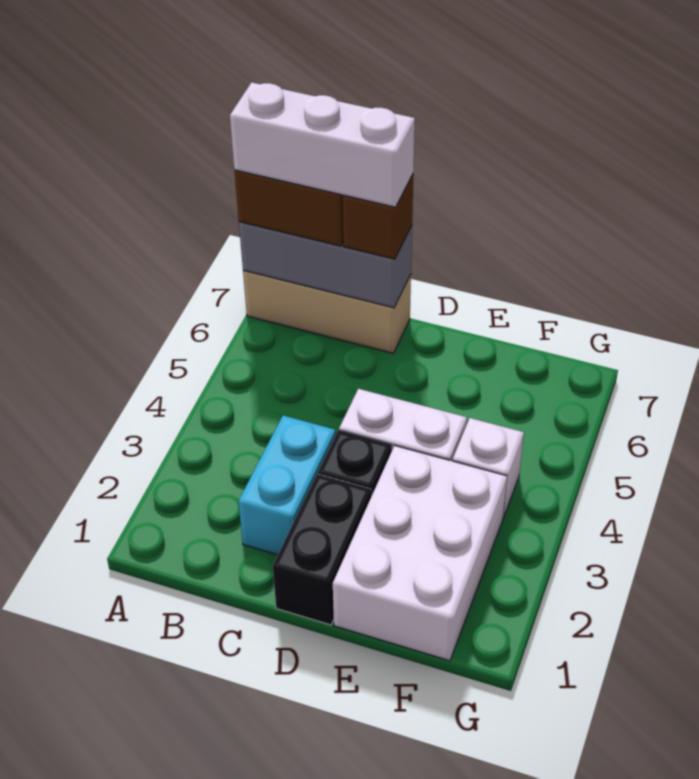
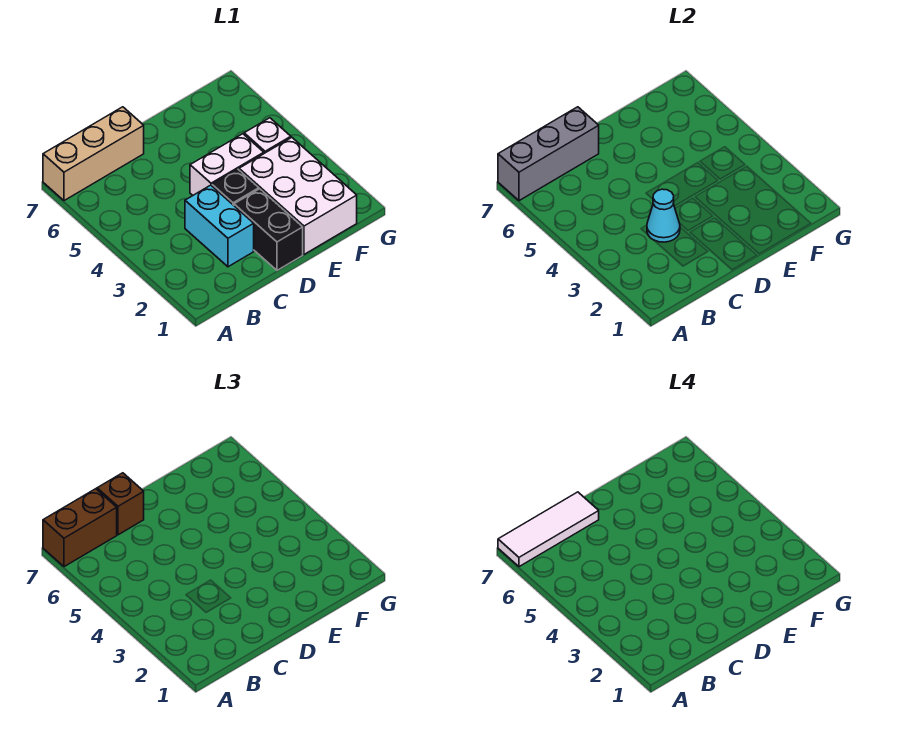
white brick A7:C7 level 4 -> white tile A7:C7 level 4
none -> cyan cone C3 level 2

